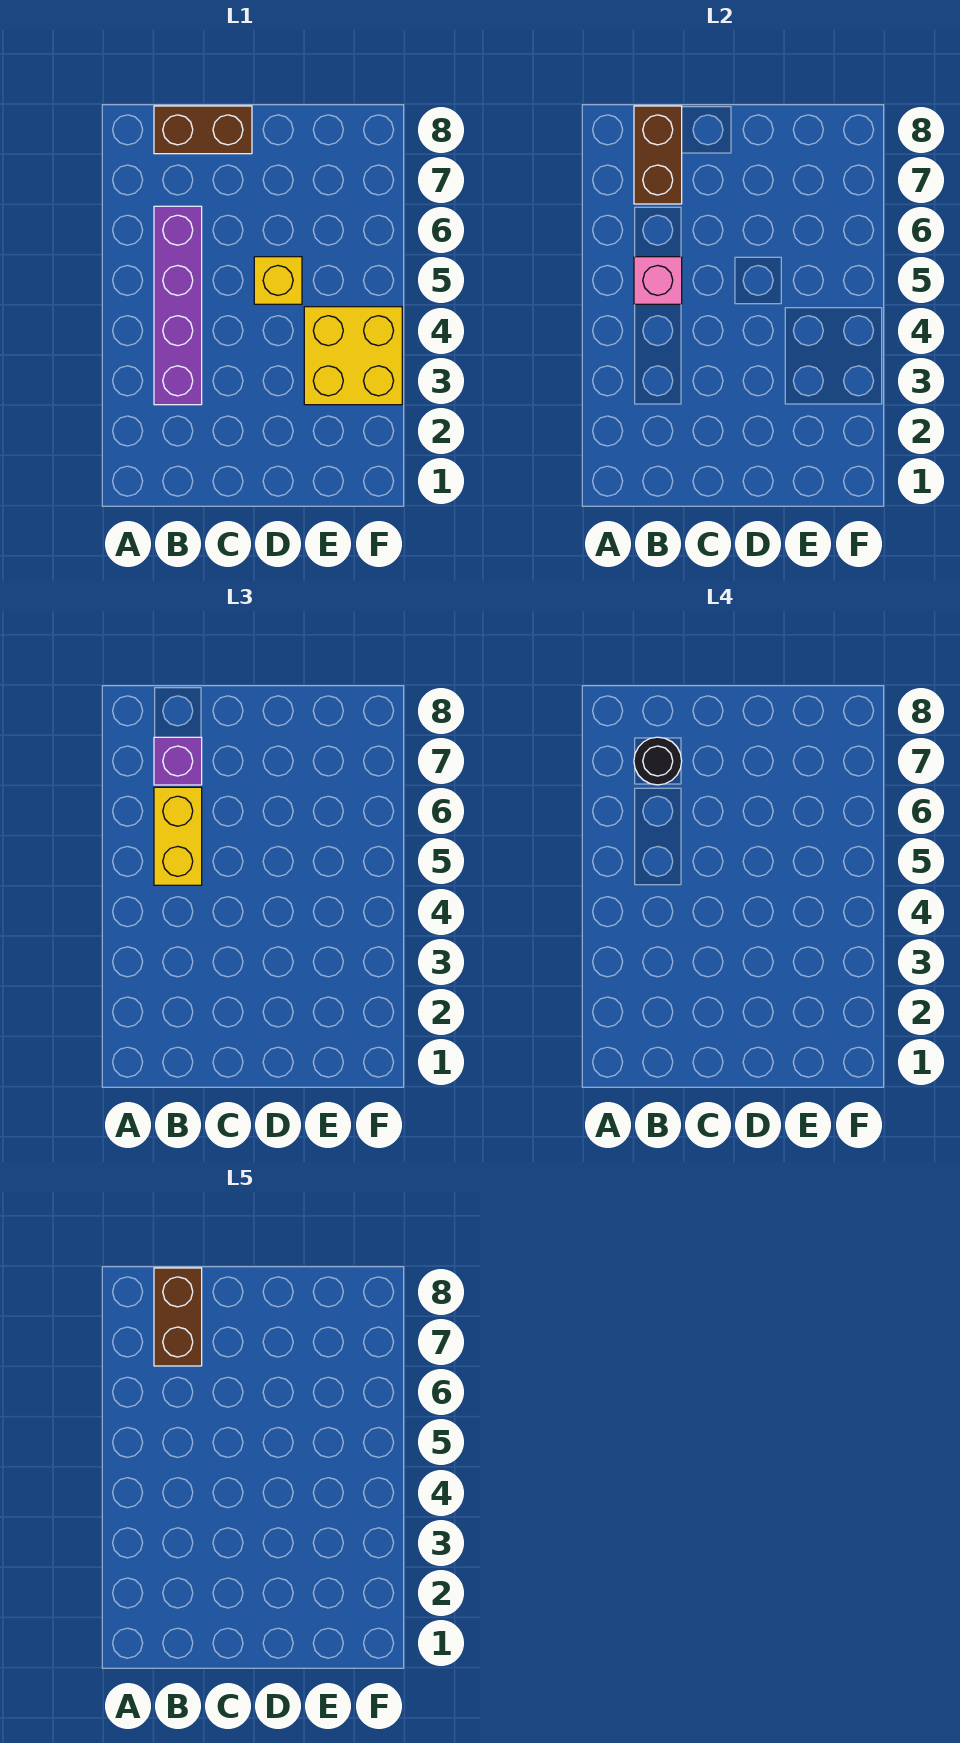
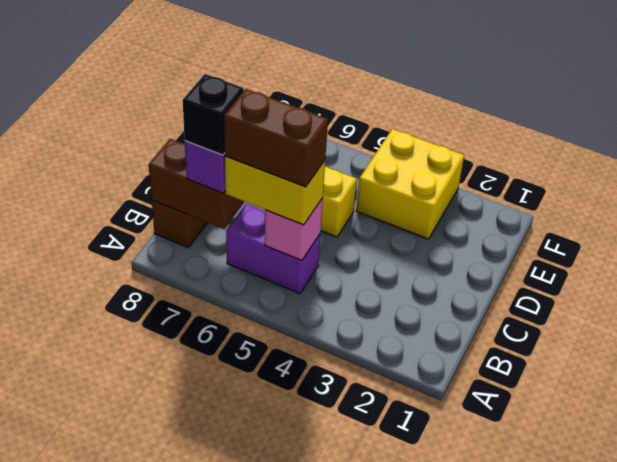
purple brick B3:B6 level 1 -> purple brick B5:B6 level 1
black round brick B7 level 4 -> black brick B7 level 4
brown brick B7:B8 level 5 -> brown brick B5:B6 level 4

